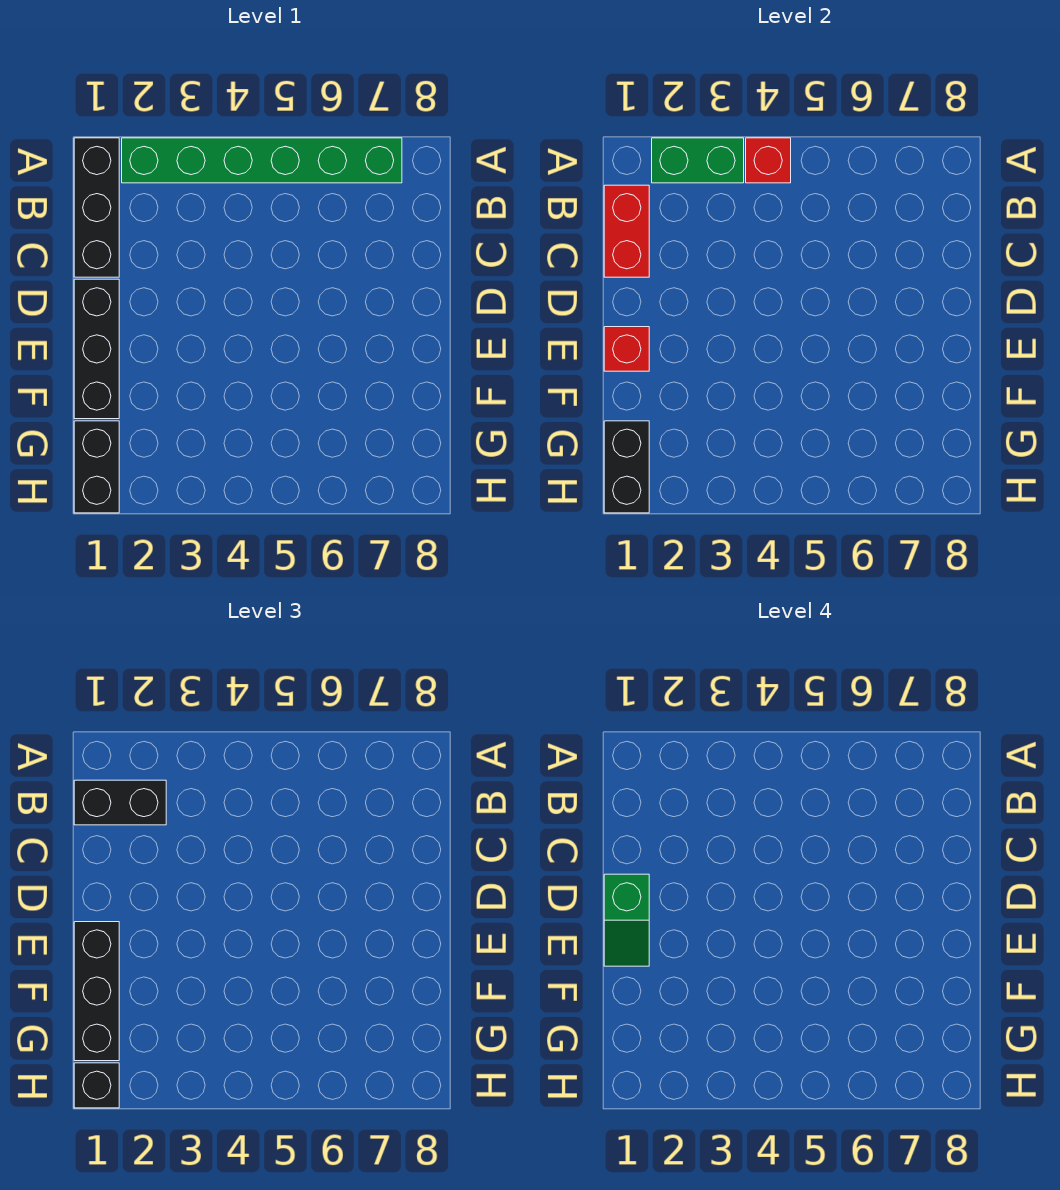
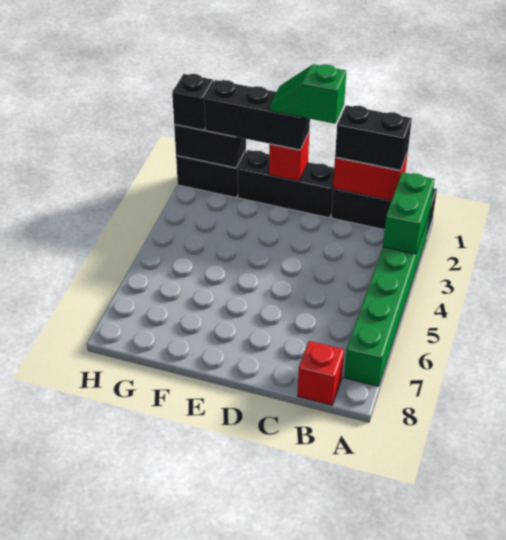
red brick A4 level 2 -> red brick B8 level 1
black brick B1:B2 level 3 -> black brick B1:C1 level 3

